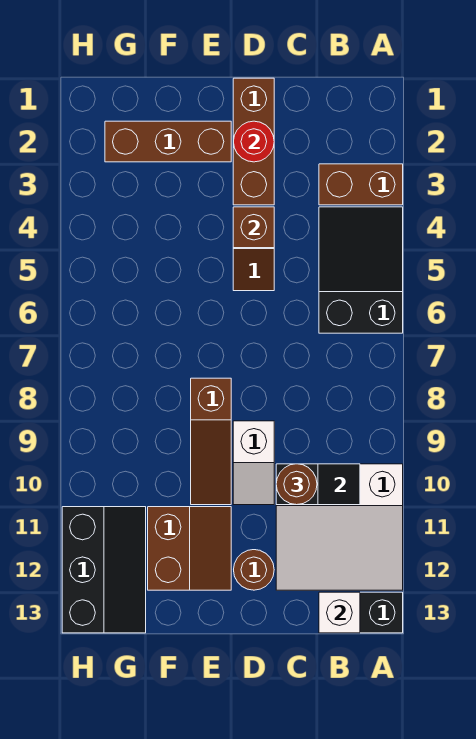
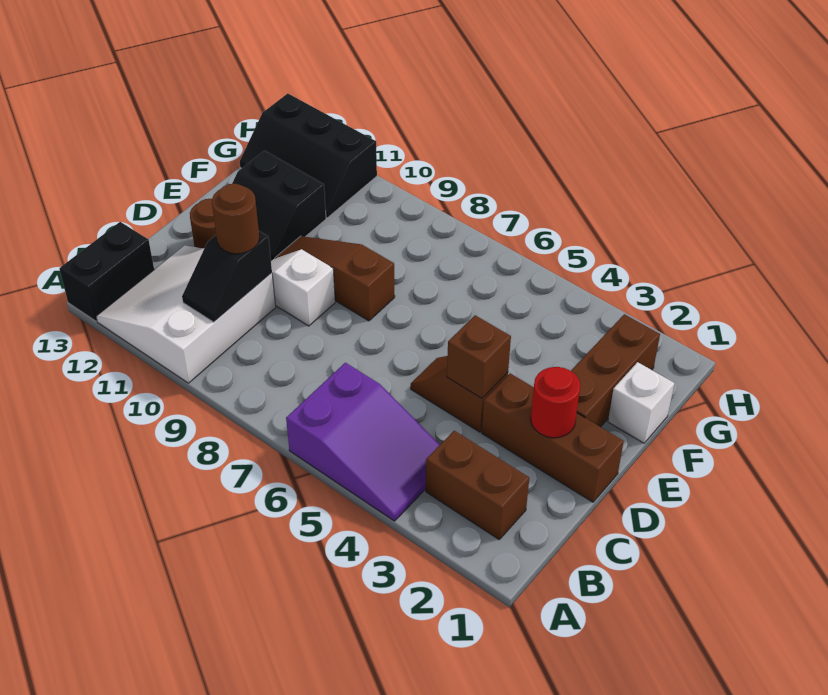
brown brick A3:B3 level 1 -> brown brick B2:B3 level 1
black slope A4:B6 level 1 top 6 -> purple slope A4:B6 level 1 top 6
white brick B13 level 2 -> white brick F1 level 1
brown slope E11:F12 level 1 top F -> black slope E11:F12 level 1 top F

